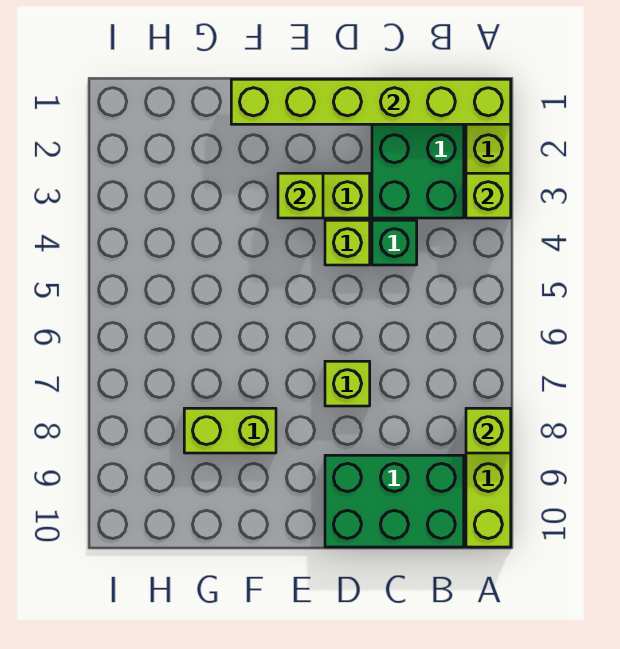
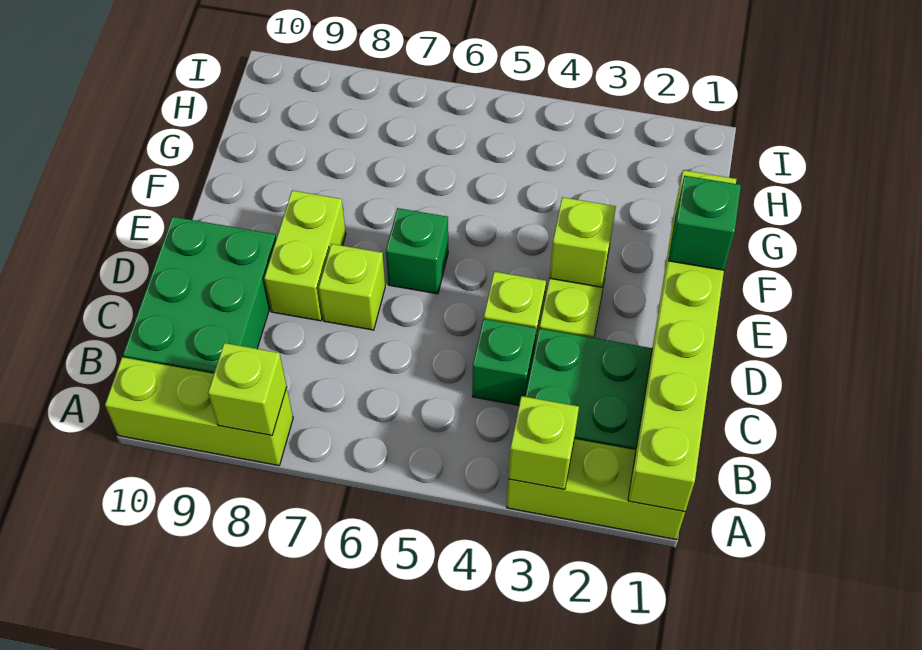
none -> green brick E1 level 3
none -> green brick E6 level 1
lime brick F8:G8 level 1 -> lime brick D8:E8 level 1

